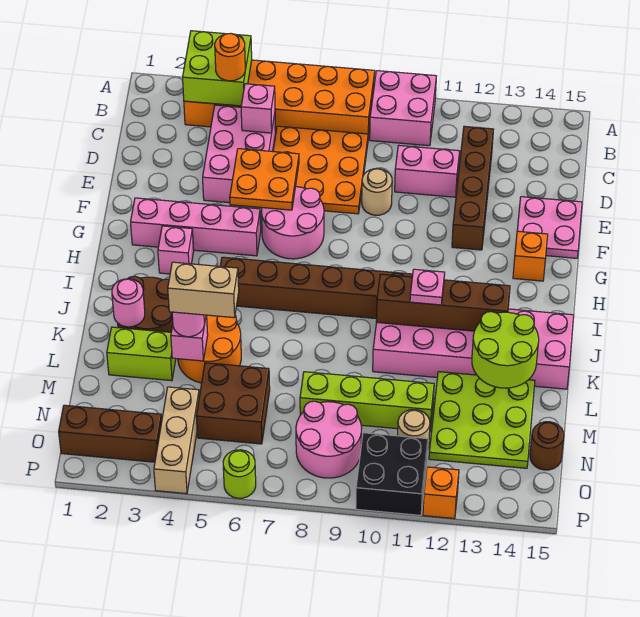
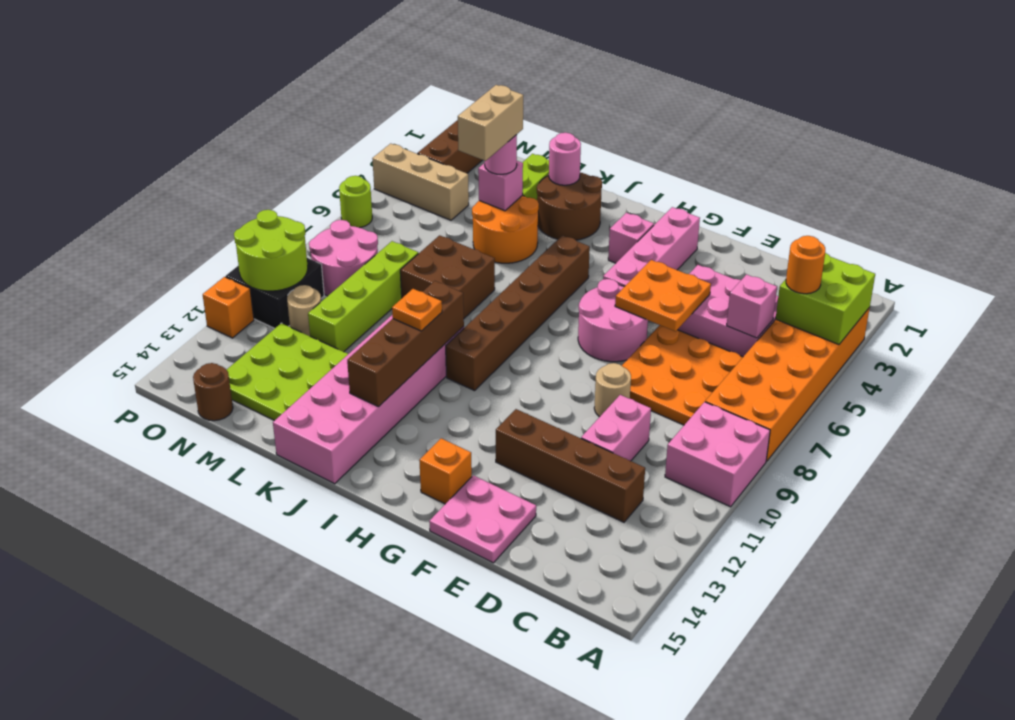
pink plate J11 level 3 -> orange plate J11 level 3
lime round brick K13:L14 level 2 -> lime round brick O10:P11 level 2
brown brick M5:N6 level 1 -> brown brick K7:L8 level 1

